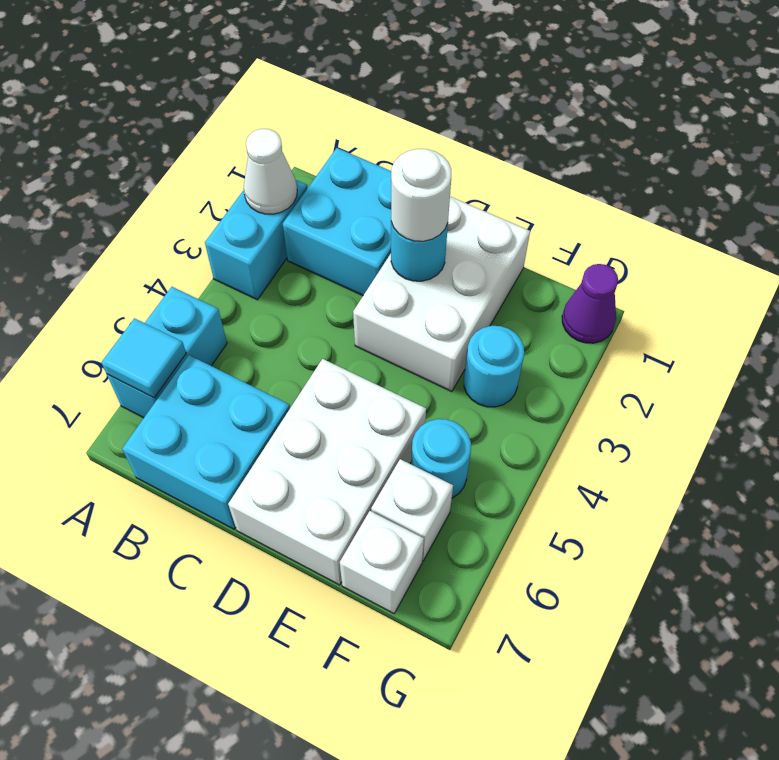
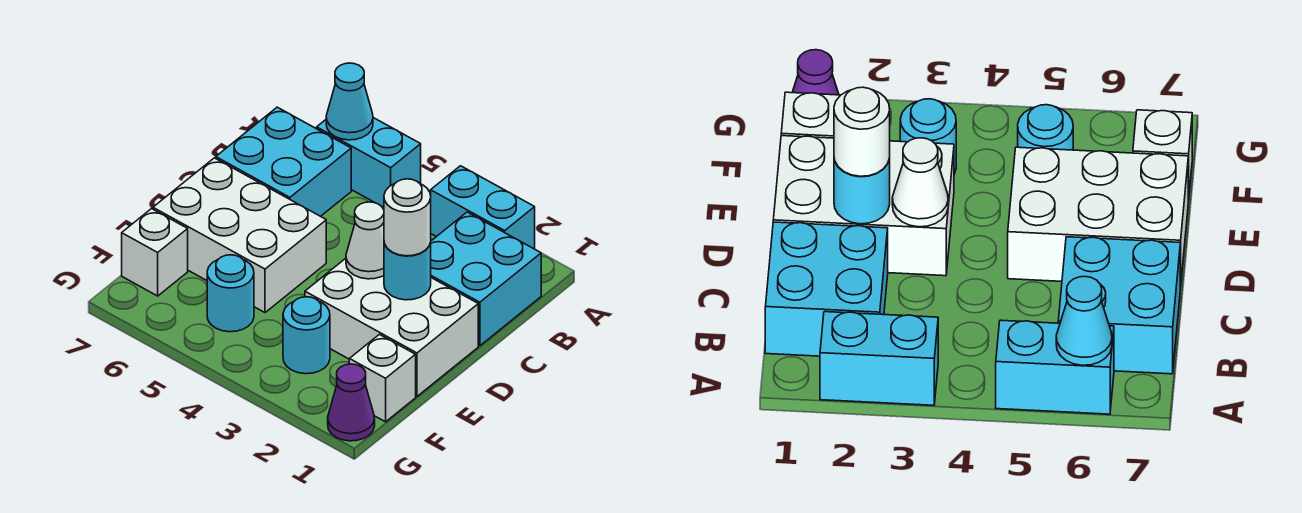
white cone A2 level 2 -> white cone D3 level 2
cyan tile A6 level 2 -> cyan cone A6 level 2
white brick F6 level 1 -> white brick F1 level 1

